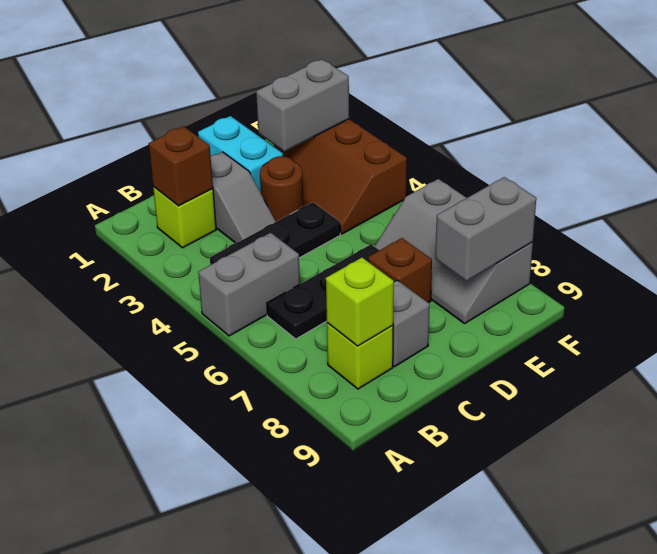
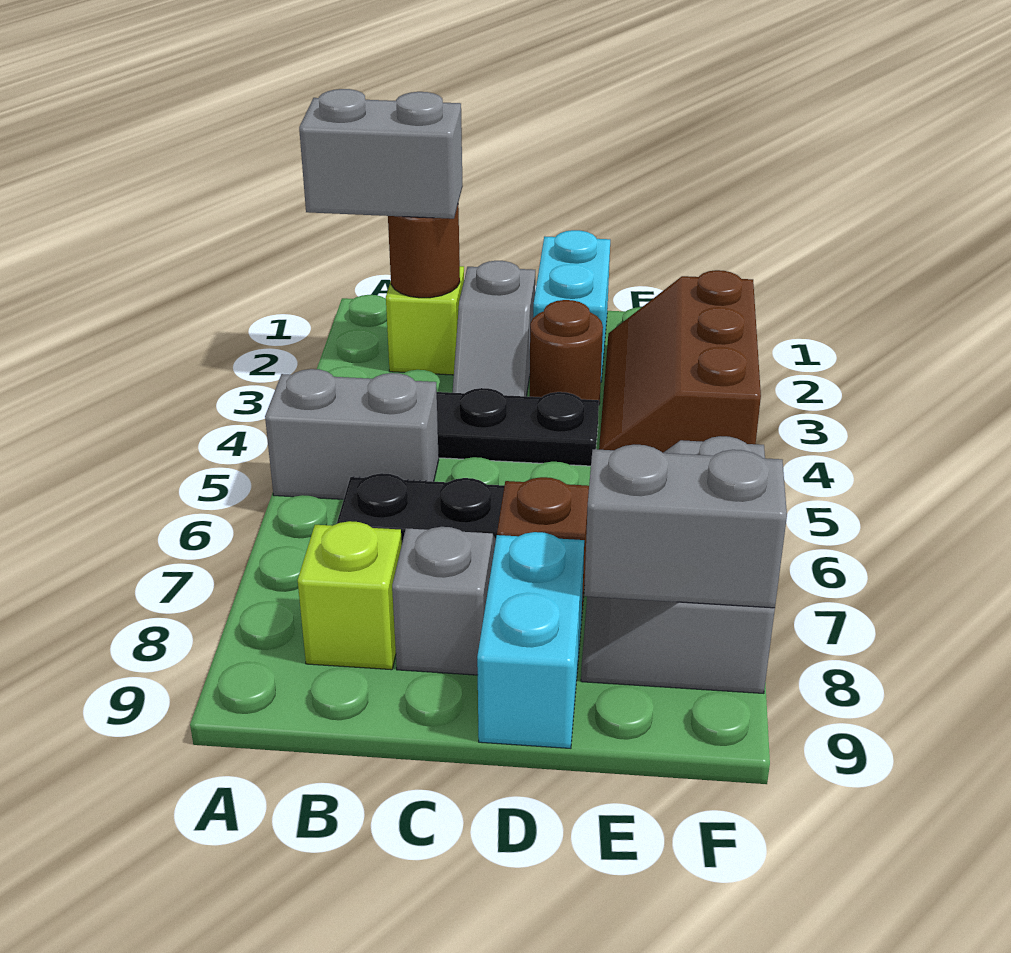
brown brick B2 level 2 -> brown round brick B2 level 2
lime brick B8 level 2 -> none
none -> cyan brick D8:D9 level 1
grey brick E2:F2 level 2 -> grey brick A2:B2 level 3

